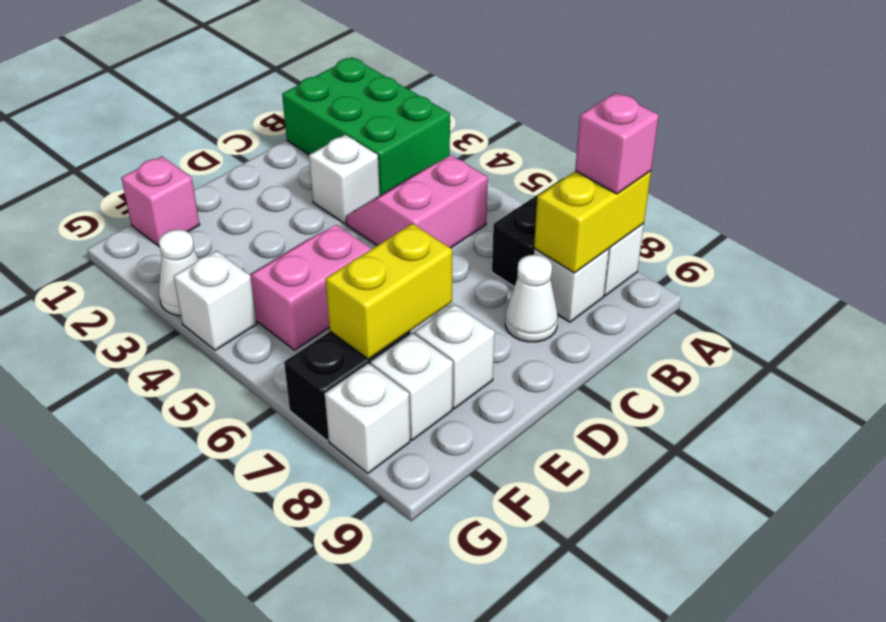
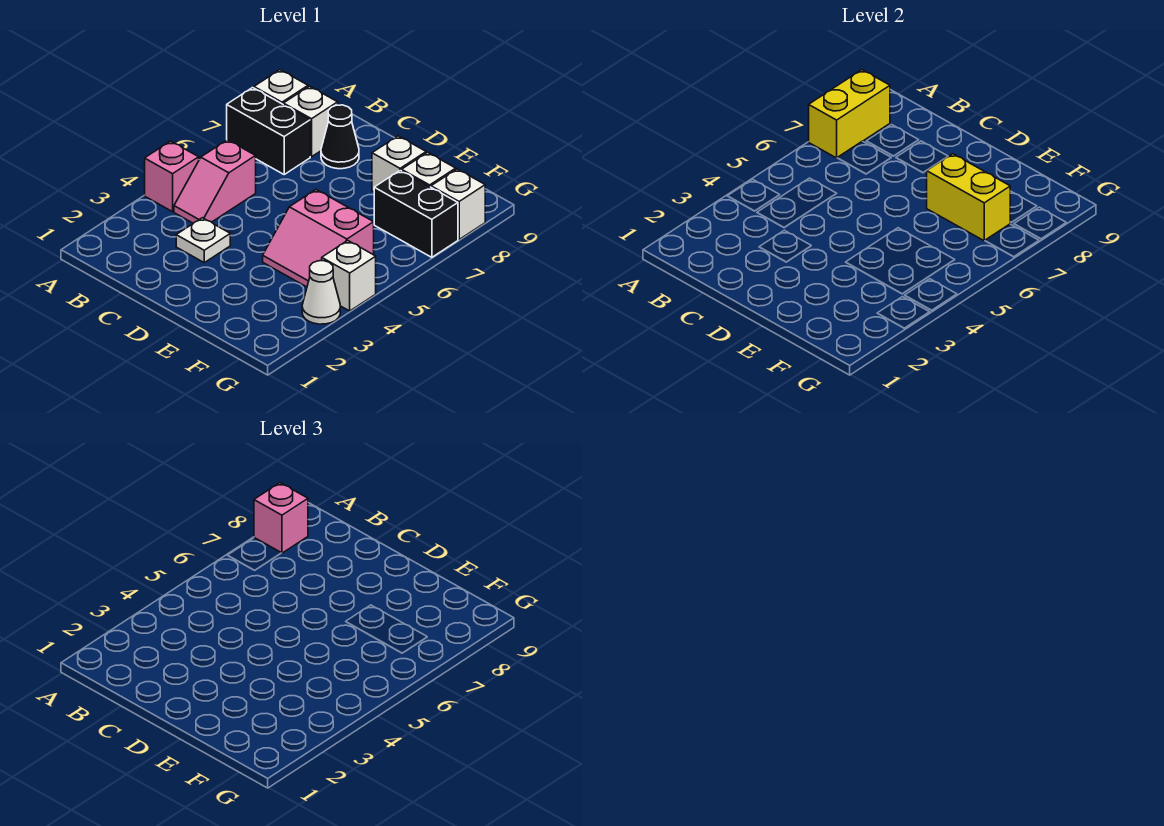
green brick A1:B3 level 1 -> none
yellow brick A8:B8 level 2 -> yellow brick A7:A8 level 2
pink slope B4:C5 level 1 top 5 -> pink slope B4:B5 level 1 top 5
white brick C3 level 1 -> white plate C3 level 1
white cone C8 level 1 -> black cone C8 level 1
pink brick F1 level 1 -> pink brick A4 level 1

